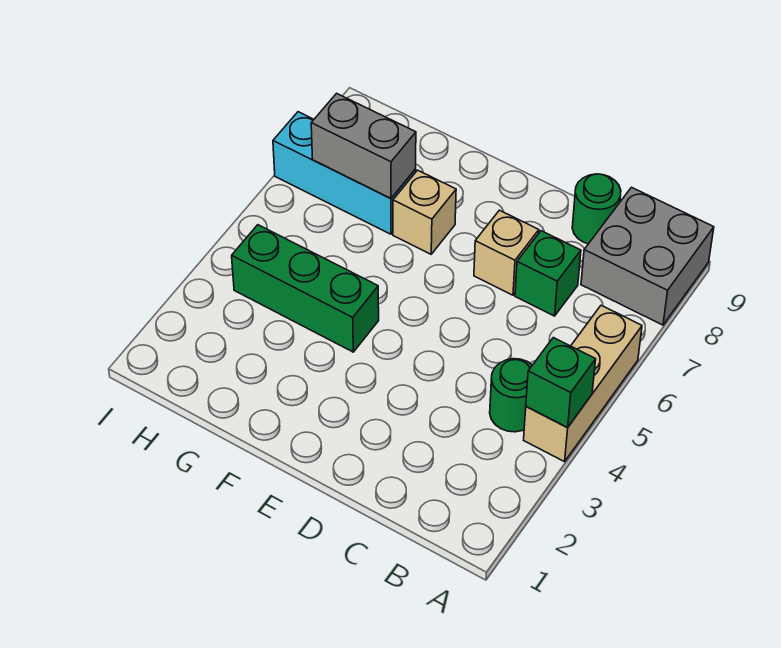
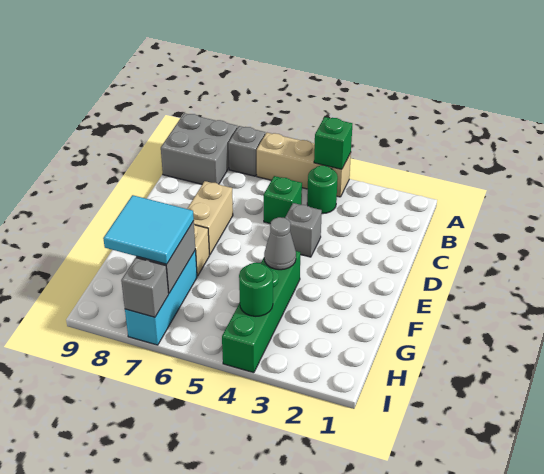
none -> grey brick A7 level 1
green brick C7 level 1 -> green brick C5 level 1
green round brick C9 level 1 -> green round brick H4 level 2
none -> grey brick D4 level 1
tan brick D7 level 1 -> tan brick D7:E7 level 1
green brick F4:H4 level 1 -> green brick F4:I4 level 1
none -> grey cone F4 level 2
none -> cyan tile G7:H8 level 3
none -> grey brick I7 level 2

